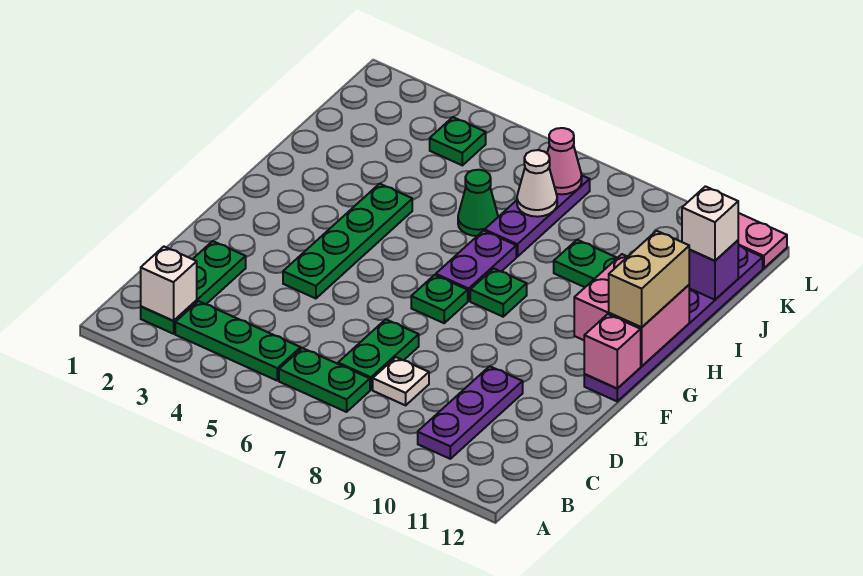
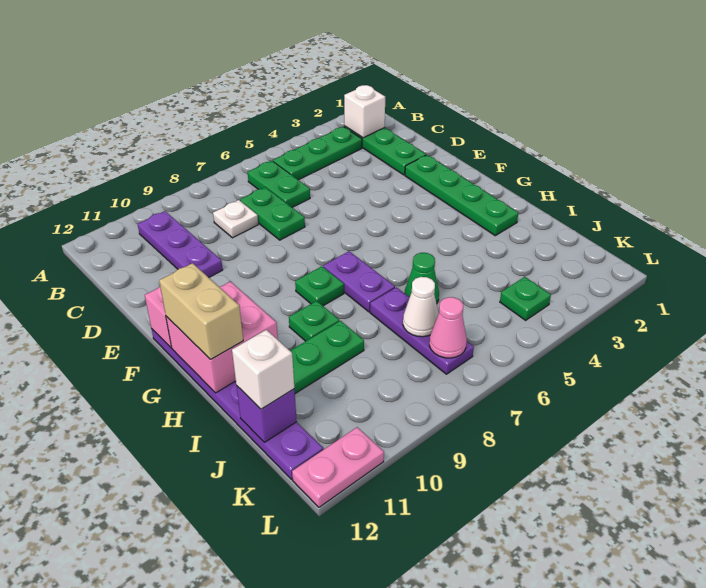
green plate B6:B7 level 1 -> green plate B6:C6 level 1
green plate E4:H4 level 1 -> green plate E2:H2 level 1
green plate F7 level 1 -> green plate H9 level 1

